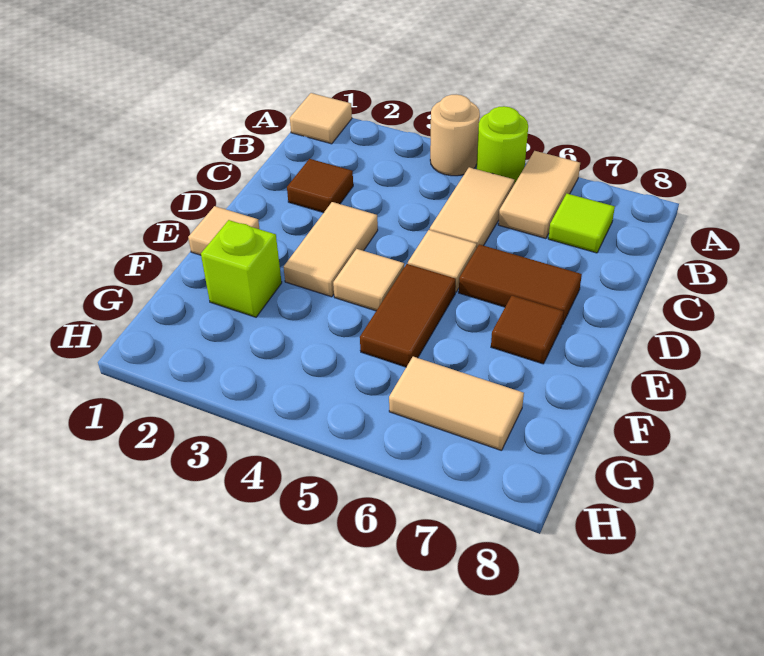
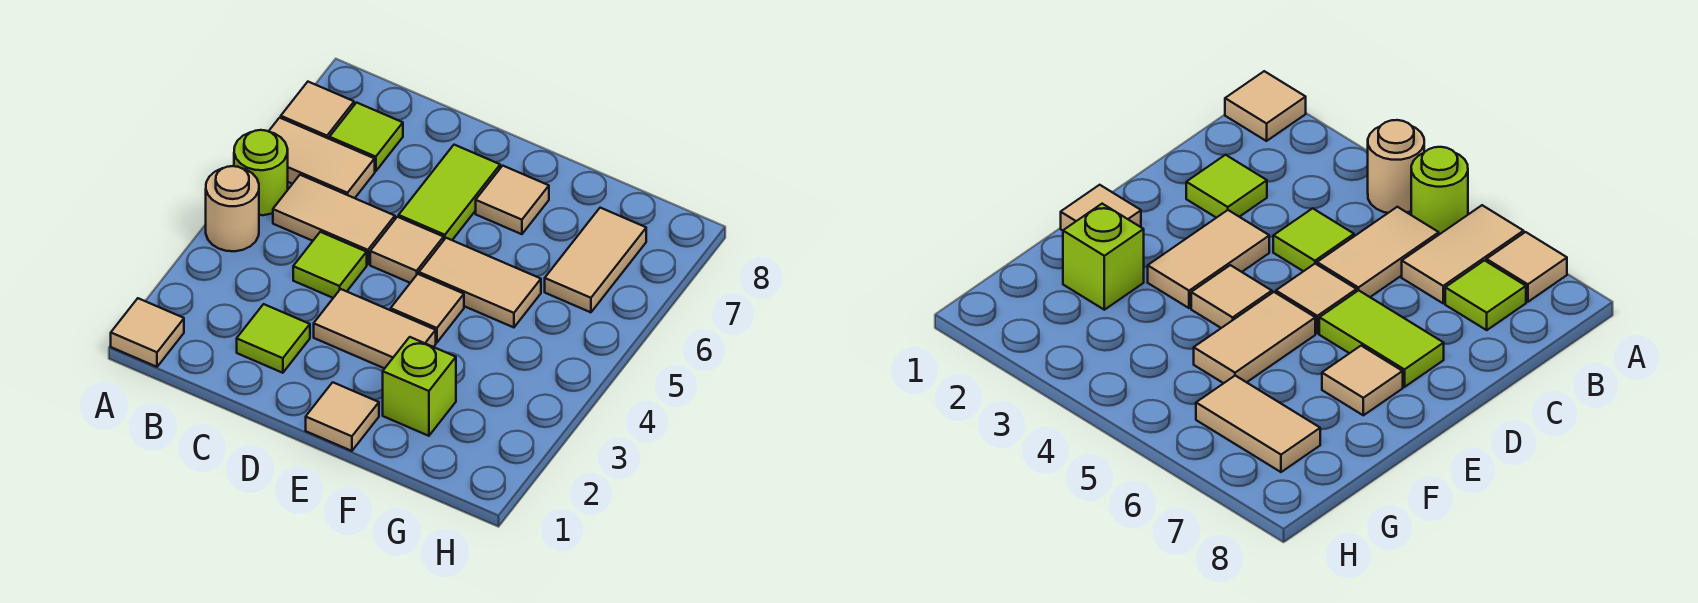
none -> tan tile A7 level 1
brown tile C2 level 1 -> lime tile C2 level 1
none -> lime tile C4 level 1
brown tile D6:D7 level 1 -> lime tile D6:D7 level 1
brown tile E5:F5 level 1 -> tan tile E5:F5 level 1
brown tile E7 level 1 -> tan tile E7 level 1

